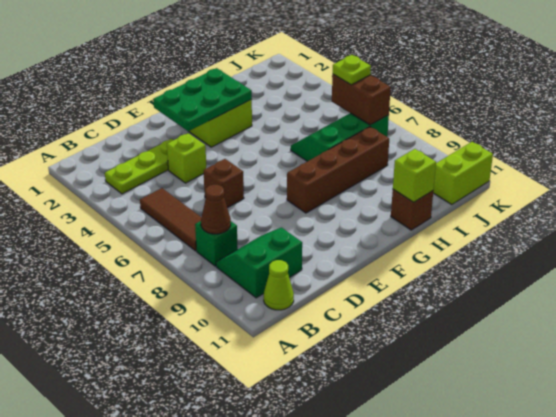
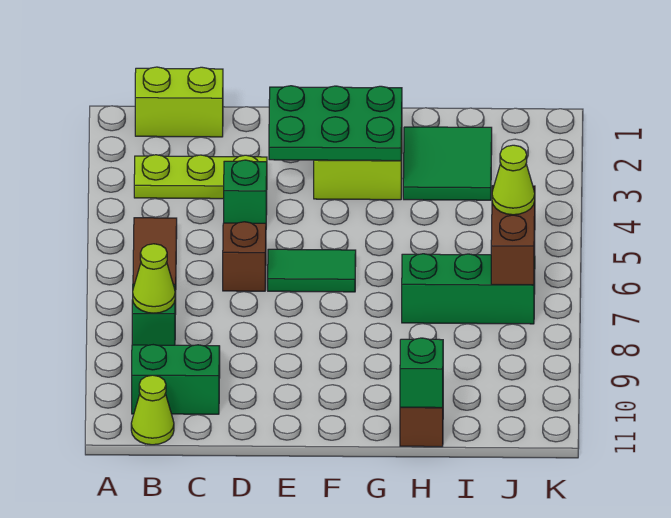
brown cone B8 level 2 -> lime cone B8 level 2
lime brick D4 level 1 -> green brick D4 level 1
none -> green tile E6:F6 level 1
brown brick F8:I8 level 1 -> none
none -> green tile H2:I3 level 1
lime brick H11 level 2 -> green brick H11 level 2
lime plate J6 level 3 -> lime cone J6 level 3
lime brick J11:K11 level 1 -> lime brick B1:C1 level 1

